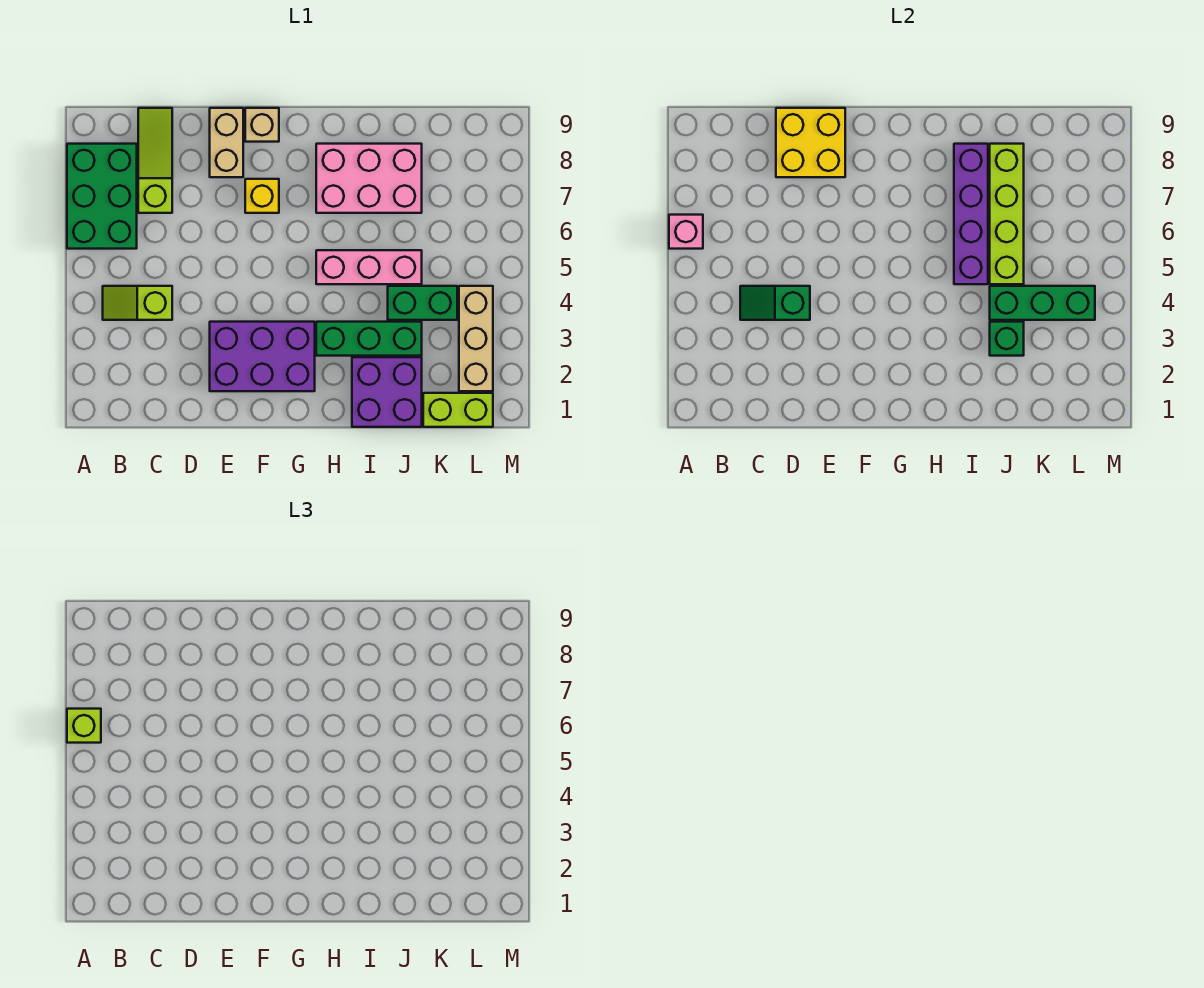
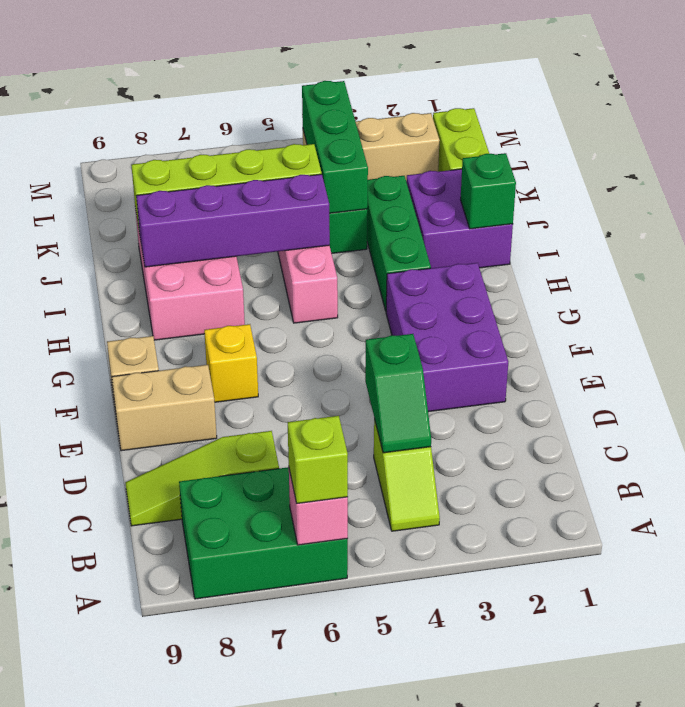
yellow brick D8:E9 level 2 -> none
green brick J3 level 2 -> green brick I1 level 2

